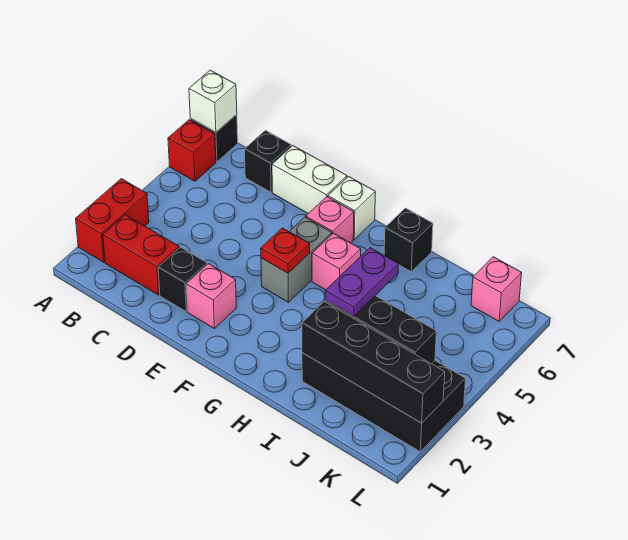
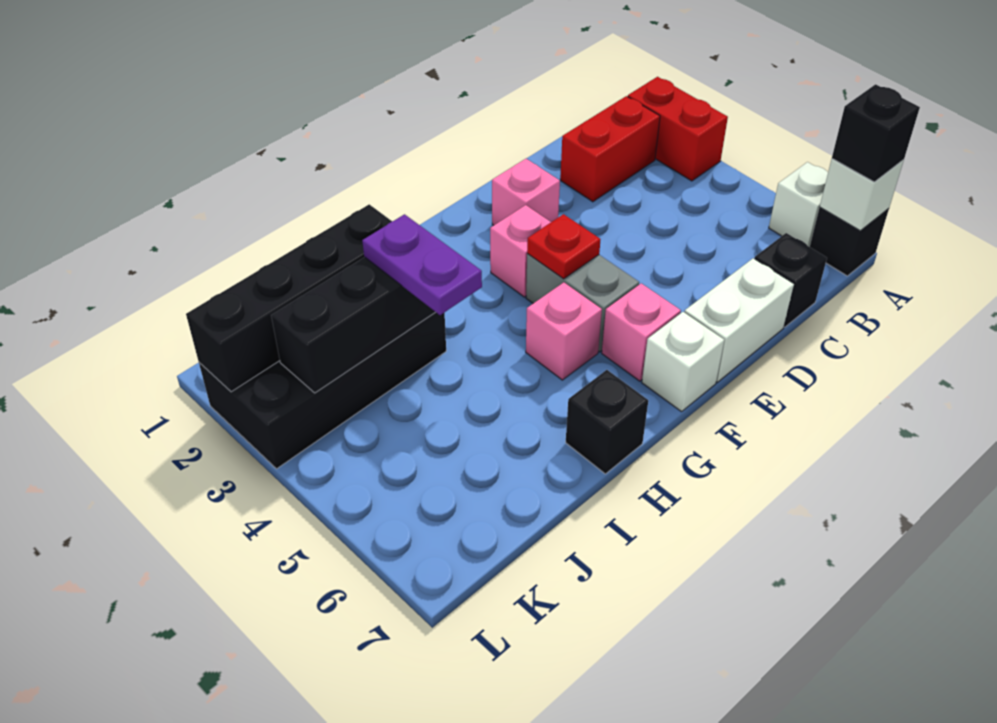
red brick A6 level 1 -> white brick A6 level 1
black brick D2 level 1 -> black brick A7 level 3
pink brick K7 level 1 -> pink brick F3 level 1

